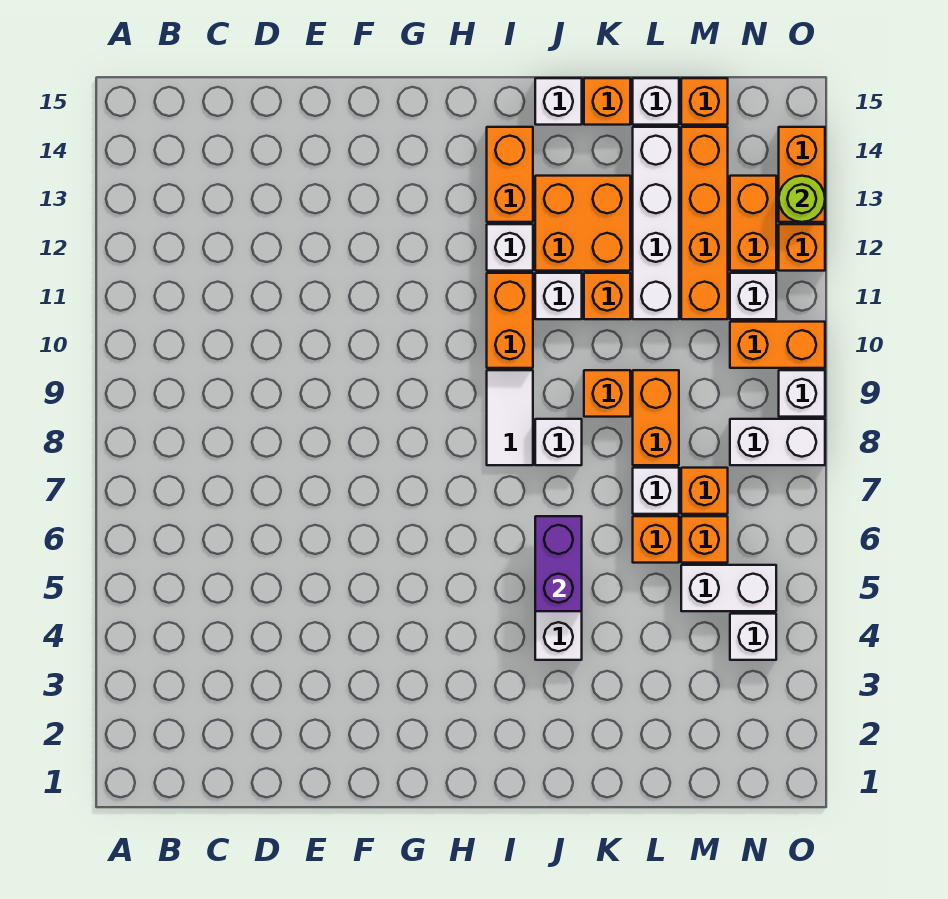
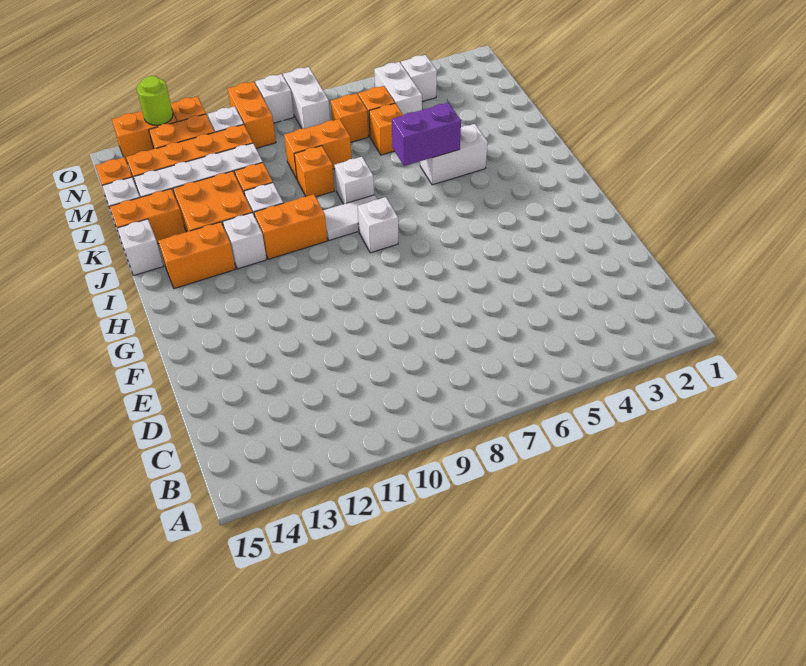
orange brick K15 level 1 -> orange brick K14:K15 level 1
white brick L7 level 1 -> white brick H8 level 1

